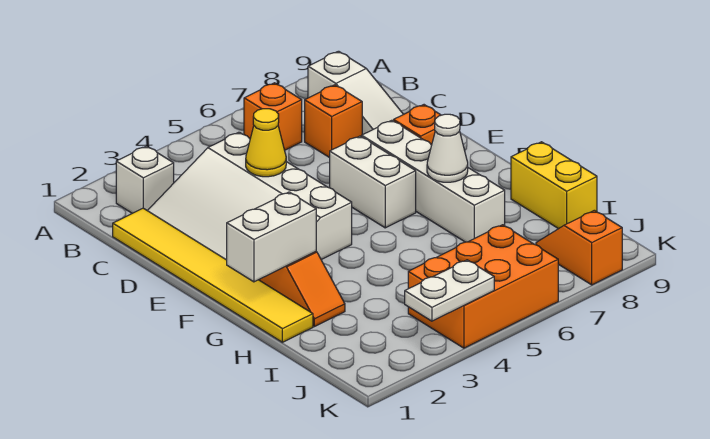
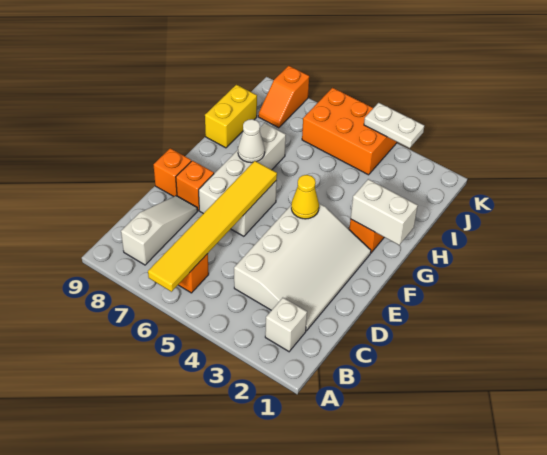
yellow tile C1:H1 level 1 -> yellow tile A6:F6 level 2
orange brick C7 level 1 -> orange brick E9 level 1
yellow cone D4 level 2 -> yellow cone F4 level 2

